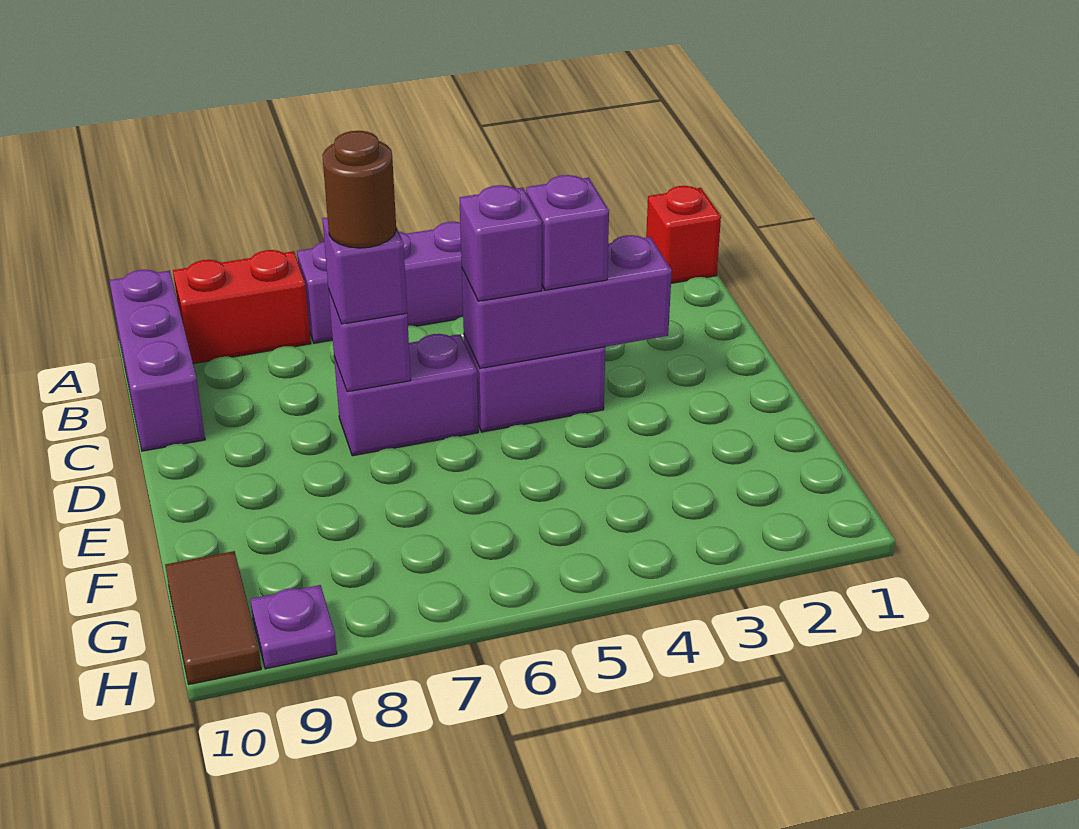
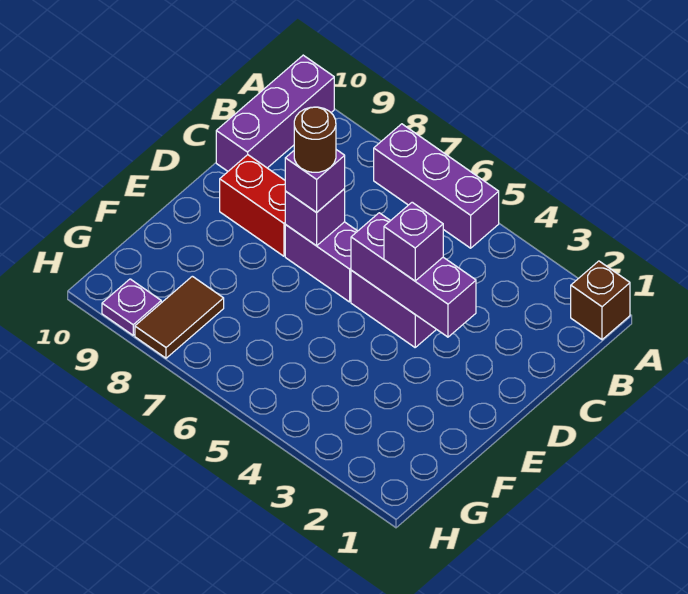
red brick A1 level 1 -> brown brick A1 level 1
red brick A8:A9 level 1 -> red brick D8:D9 level 1
purple brick D5 level 3 -> none
brown tile G10:H10 level 1 -> brown tile G8:H8 level 1

